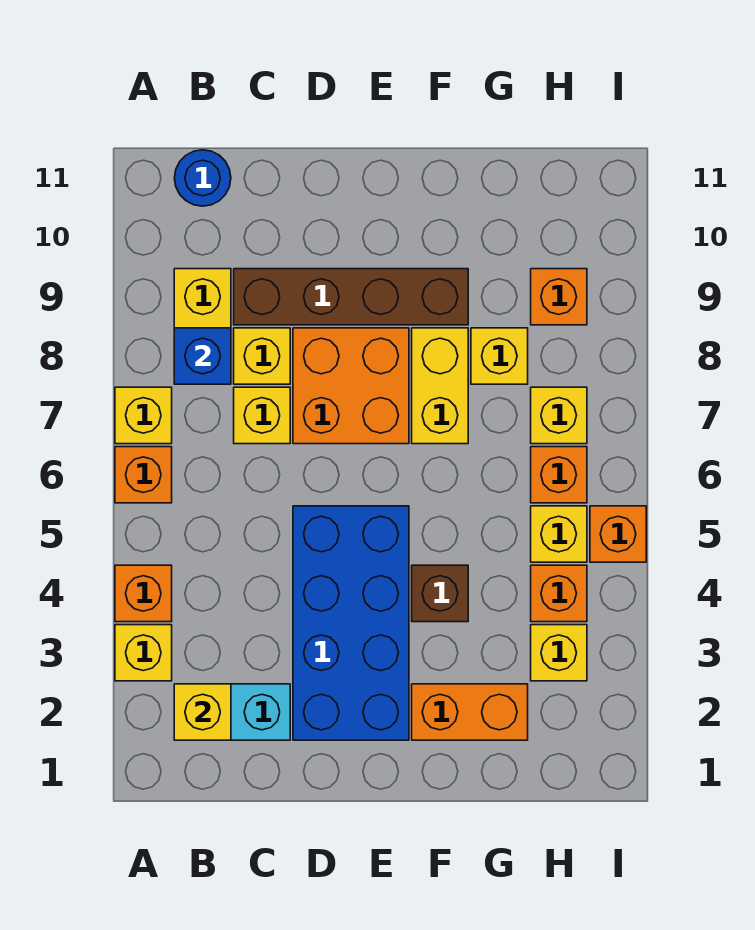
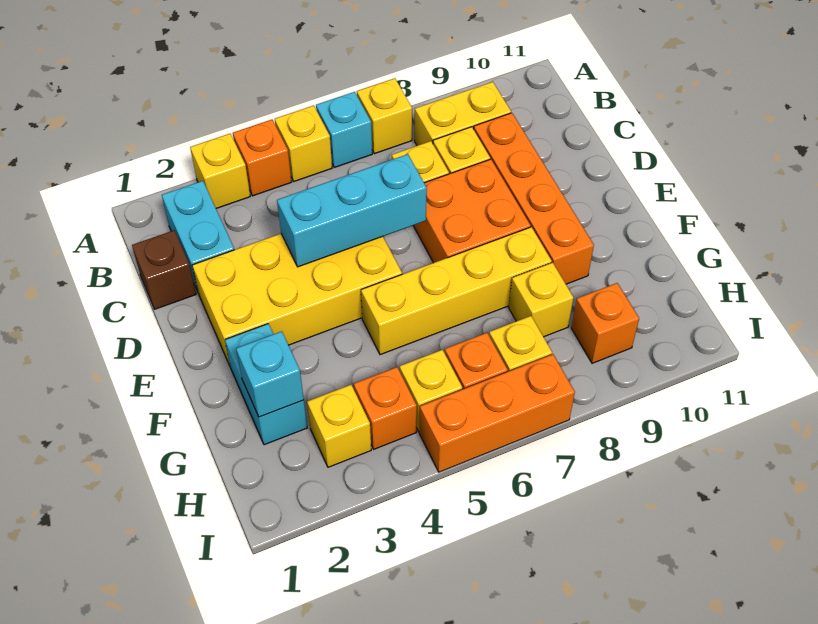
orange brick A6 level 1 -> cyan brick A6 level 1
yellow brick B2 level 2 -> yellow brick A5 level 1
blue brick B8 level 2 -> none
blue round brick B11 level 1 -> none
brown brick C9:F9 level 1 -> orange brick C9:F9 level 1
blue brick D2:E5 level 1 -> yellow brick D2:E5 level 1
none -> cyan brick D4:D6 level 2
orange brick F2:G2 level 1 -> cyan brick F2:G2 level 1
brown brick F4 level 1 -> brown brick C1 level 1
yellow brick F7:F8 level 1 -> yellow brick F5:F8 level 1
none -> cyan brick G2 level 2
orange brick I5 level 1 -> orange brick I5:I7 level 1

